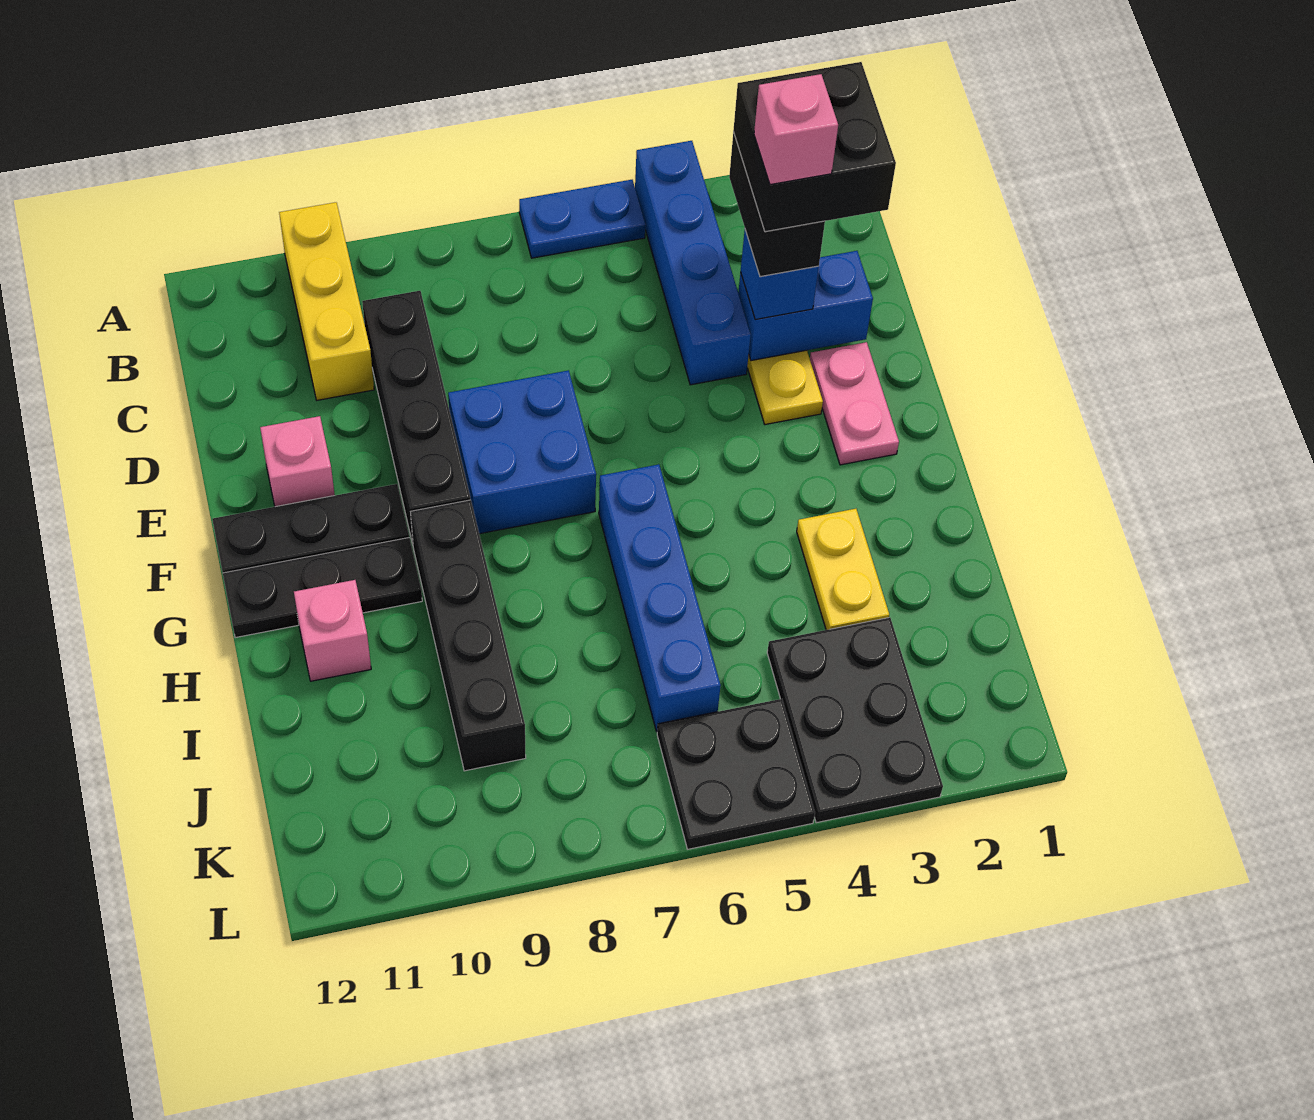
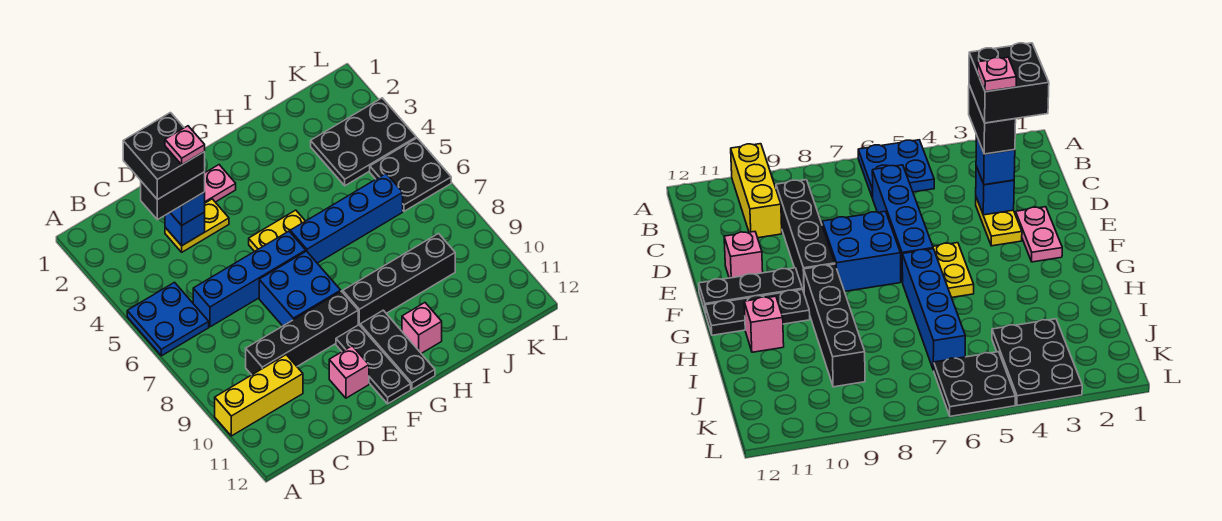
blue brick A4:D4 level 1 -> blue brick C6:F6 level 1
blue plate A5:A6 level 1 -> blue plate A5:B6 level 1
blue brick D2:D3 level 2 -> blue brick D3 level 2
pink brick D3 level 6 -> pink plate D3 level 6
yellow plate H3:I3 level 1 -> yellow plate F5:G5 level 1

